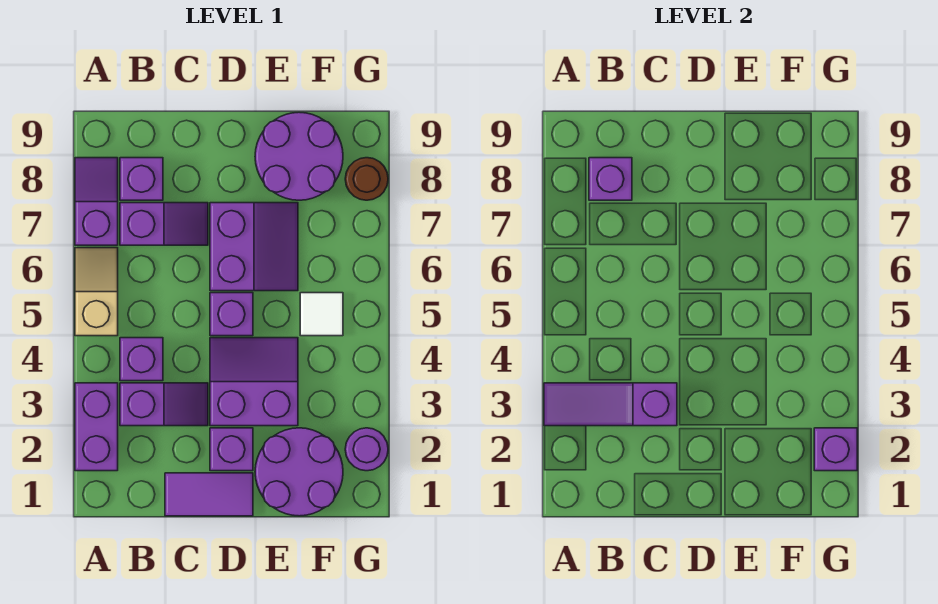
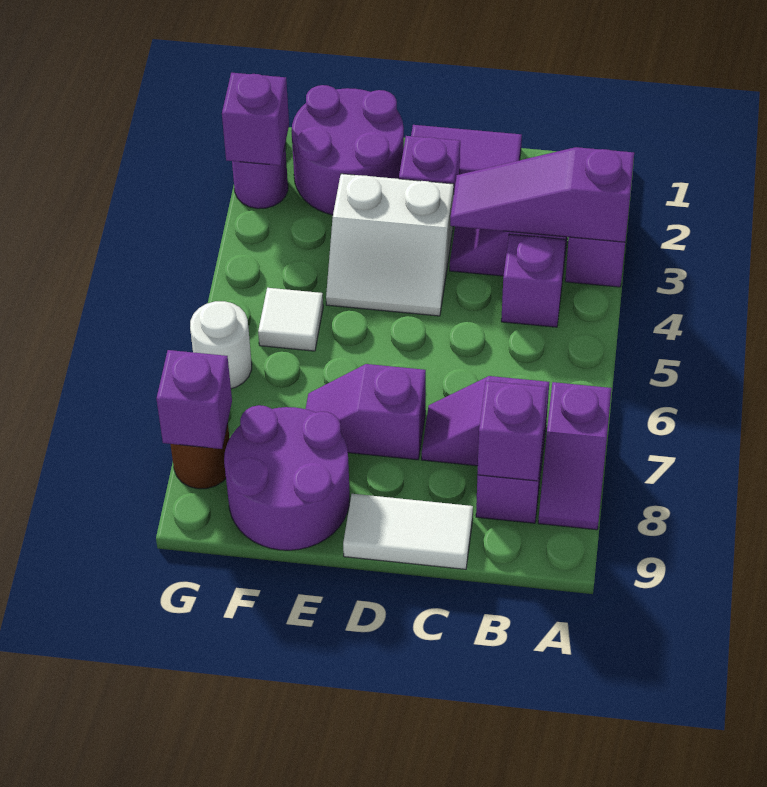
purple slope A3:C3 level 2 top C -> purple slope A3:C3 level 2 top A
tan slope A5:A6 level 1 top 5 -> none
none -> white tile C9:D9 level 1
purple slope D3:E4 level 1 top 3 -> white slope D3:E4 level 1 top 3
purple brick D5 level 1 -> purple brick G8 level 2
purple slope D6:E7 level 1 top D -> purple slope D7:E7 level 1 top D
none -> white round brick G6 level 1

